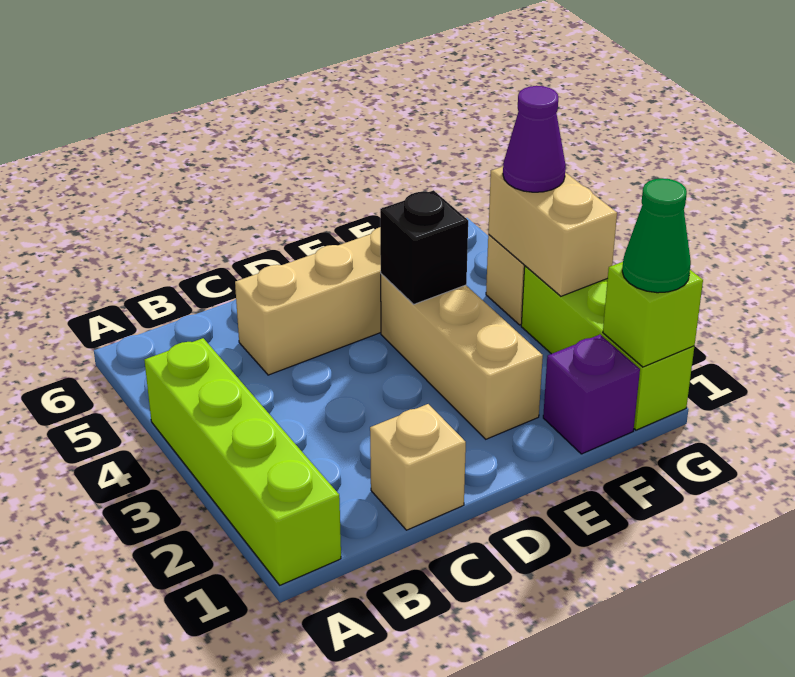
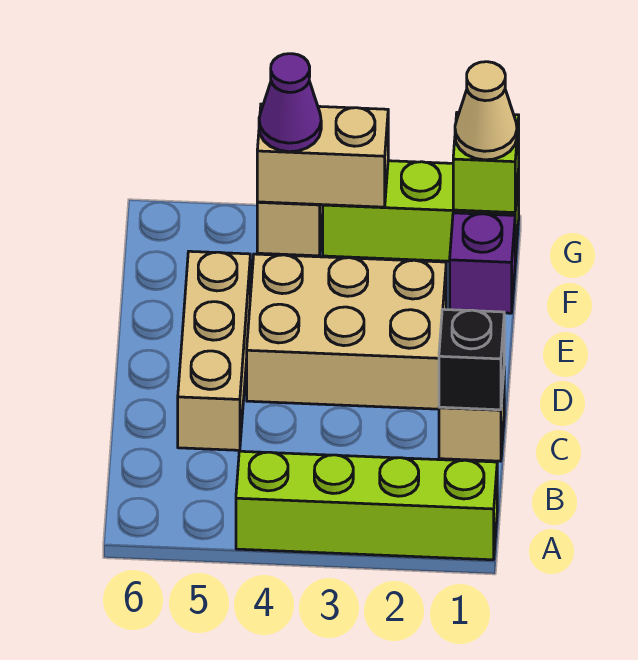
tan brick E2:E4 level 1 -> tan brick D2:E4 level 1
black brick E4 level 2 -> black brick C1 level 2
green cone G1 level 3 -> tan cone G1 level 3

